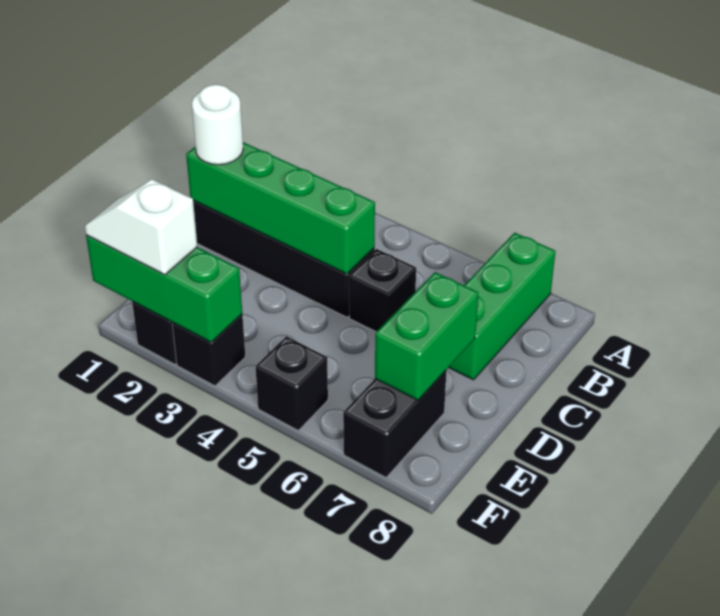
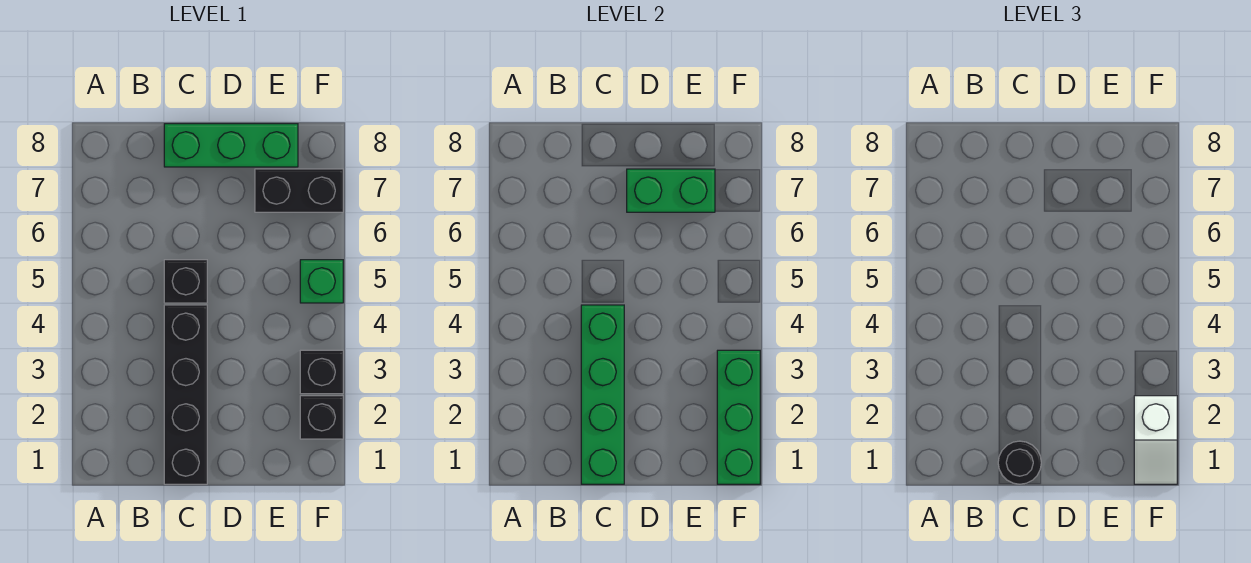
green brick A7:C7 level 1 -> green brick C8:E8 level 1
white round brick C1 level 3 -> black round brick C1 level 3
black brick F5 level 1 -> green brick F5 level 1

